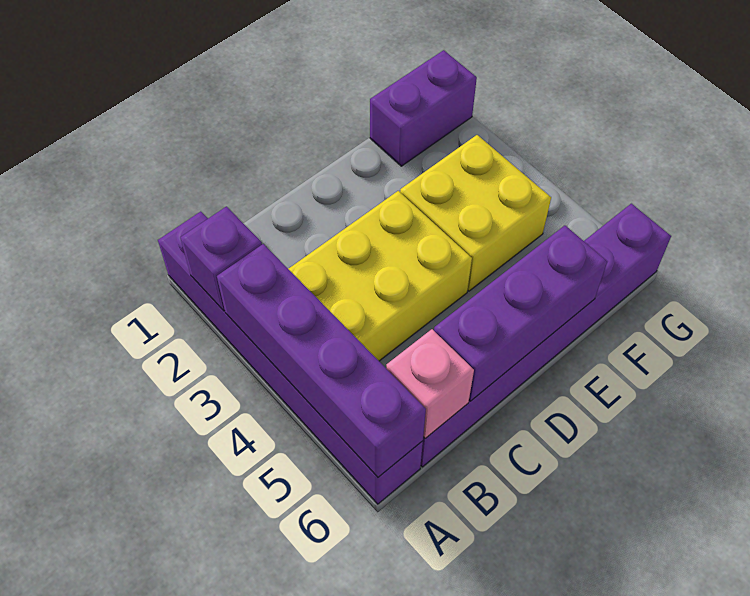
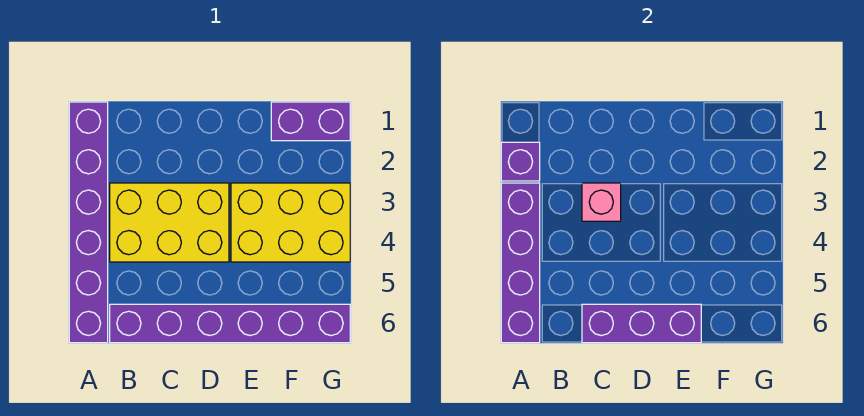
pink brick B6 level 2 -> pink brick C3 level 2
yellow brick E3:F4 level 1 -> yellow brick E3:G4 level 1

